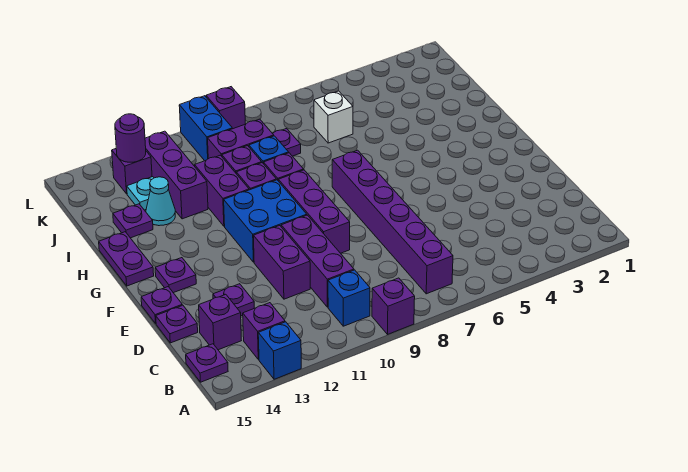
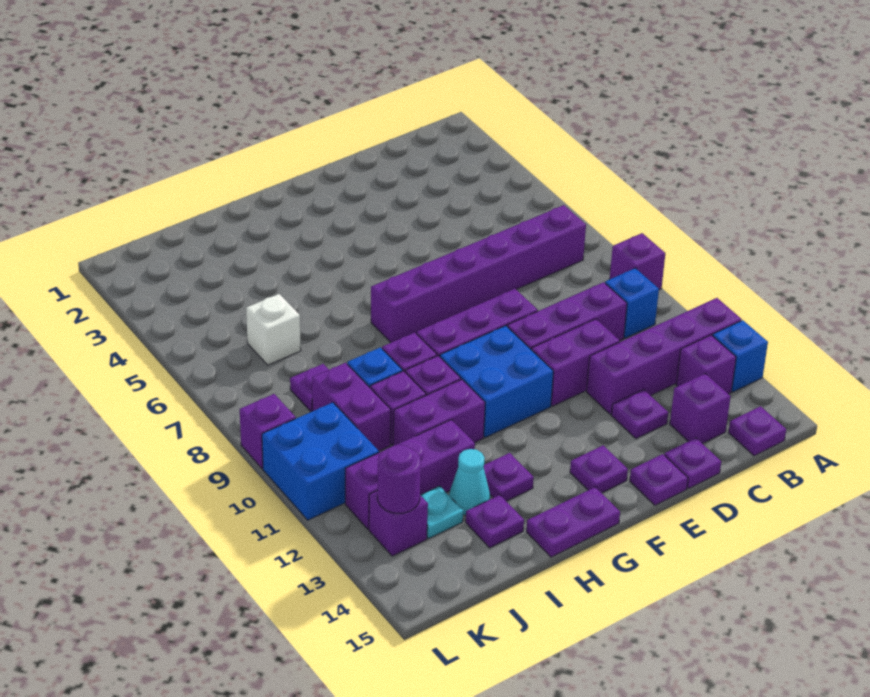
none -> purple brick A12:D12 level 1
none -> purple plate H13 level 1
blue brick K10:L10 level 1 -> blue brick K10:L11 level 1

